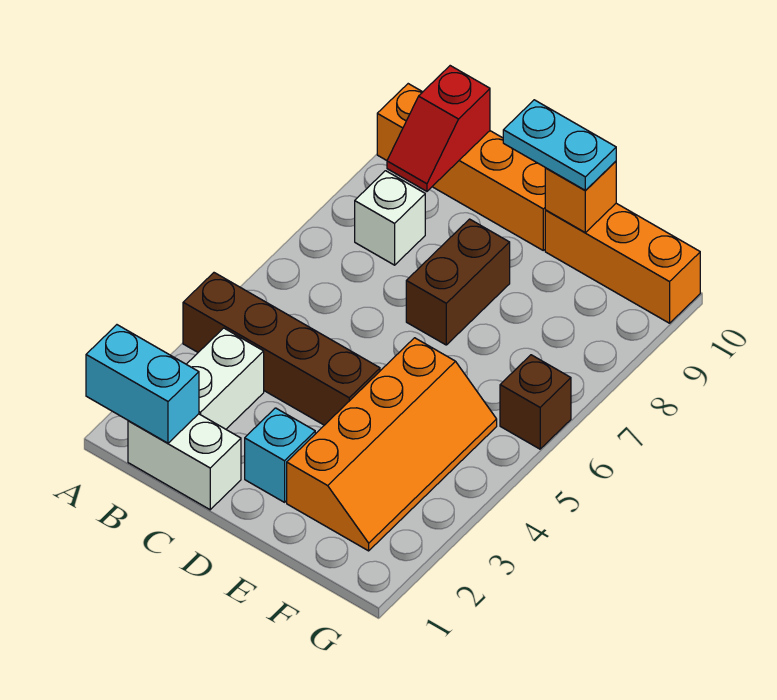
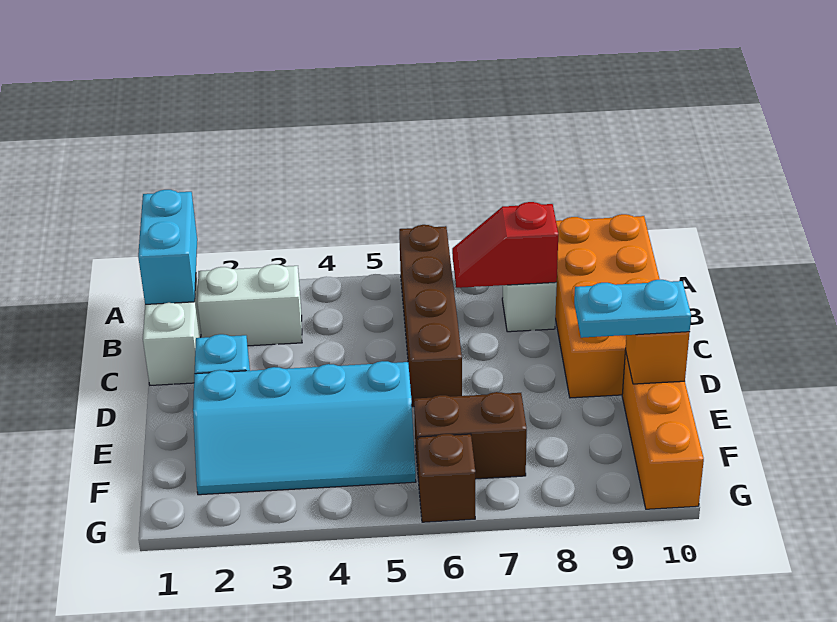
brown brick A4:D4 level 1 -> brown brick A6:D6 level 1
orange brick A10:D10 level 1 -> orange brick A9:D10 level 1
red slope B9:B10 level 2 top 10 -> red slope B7:B8 level 2 top 8
brown brick D7:D8 level 1 -> brown brick F6:F7 level 1
cyan plate D10:E10 level 3 -> cyan plate E9:E10 level 3
orange slope E2:F5 level 1 top E -> cyan slope E2:F5 level 1 top E

